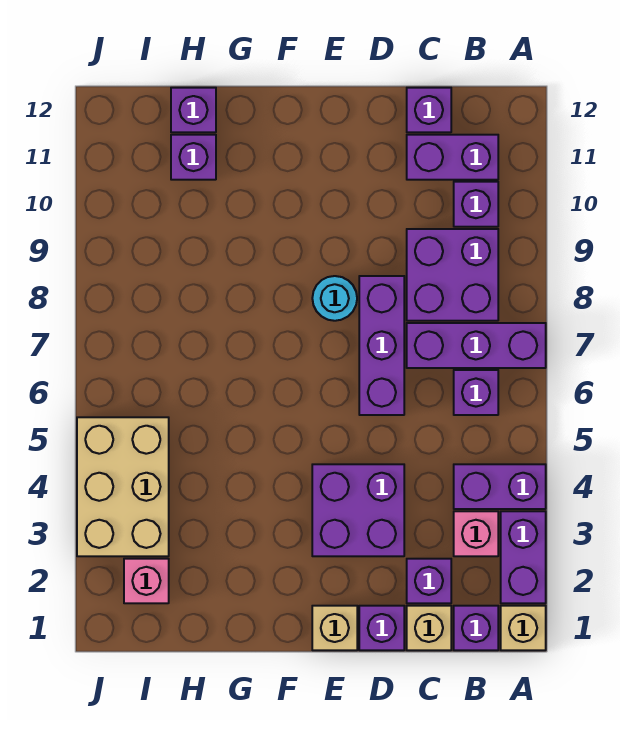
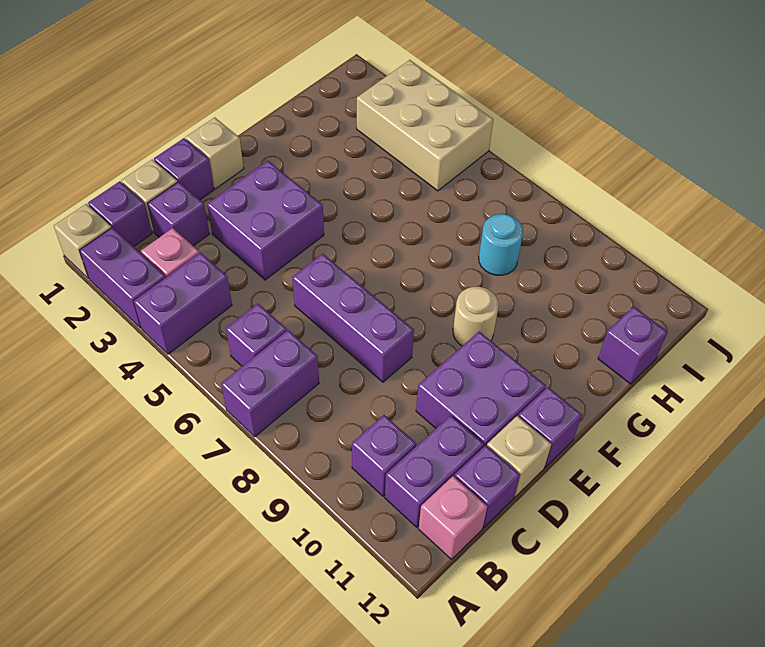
purple brick A7:C7 level 1 -> purple brick A7:B7 level 1
purple brick B8:C9 level 1 -> purple brick D10:E11 level 1
none -> tan brick D12 level 1
cyan round brick E8 level 1 -> cyan round brick H8 level 1
none -> tan round brick F9 level 1
purple brick H11 level 1 -> purple brick E12 level 1
pink brick I2 level 1 -> pink brick B12 level 1

